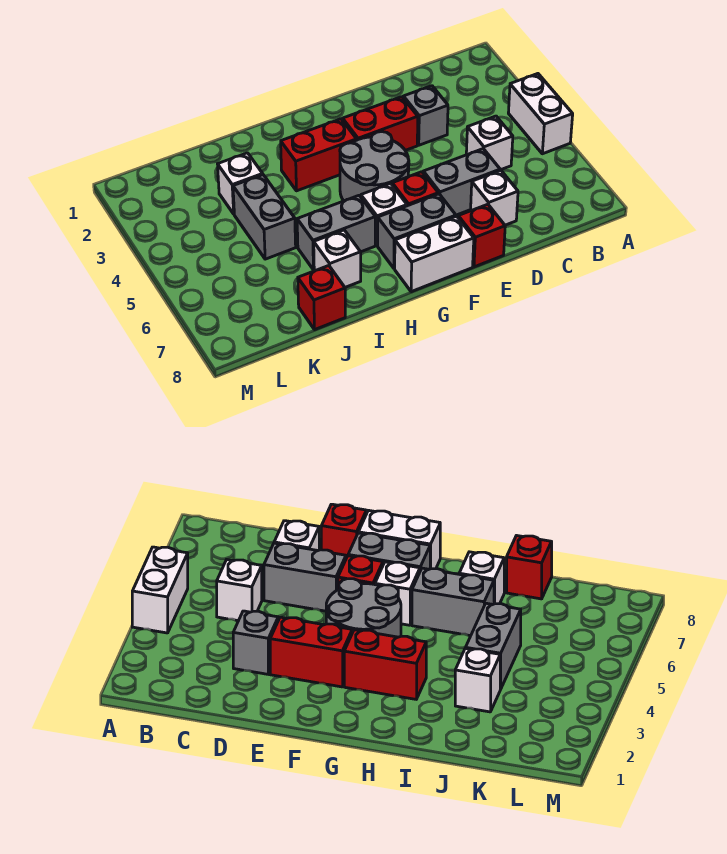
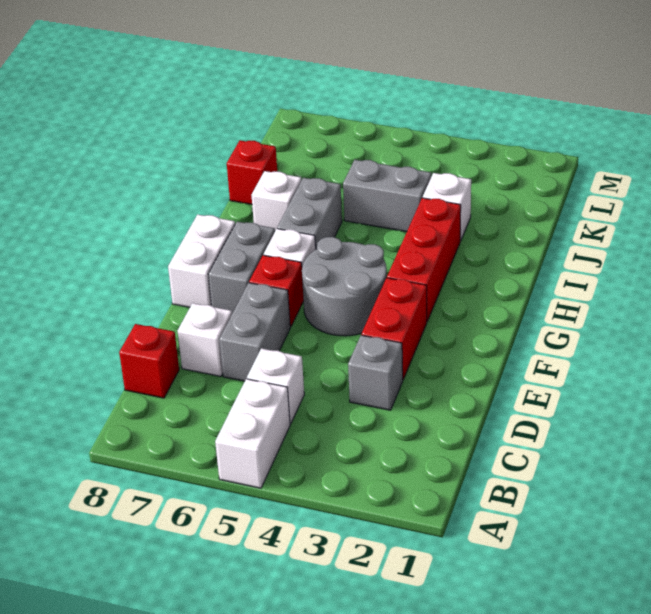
white brick A4:A5 level 1 -> white brick A5:B5 level 1
red brick E8 level 1 -> red brick C8 level 1
red brick G3:H3 level 1 -> red brick G3:I3 level 1

